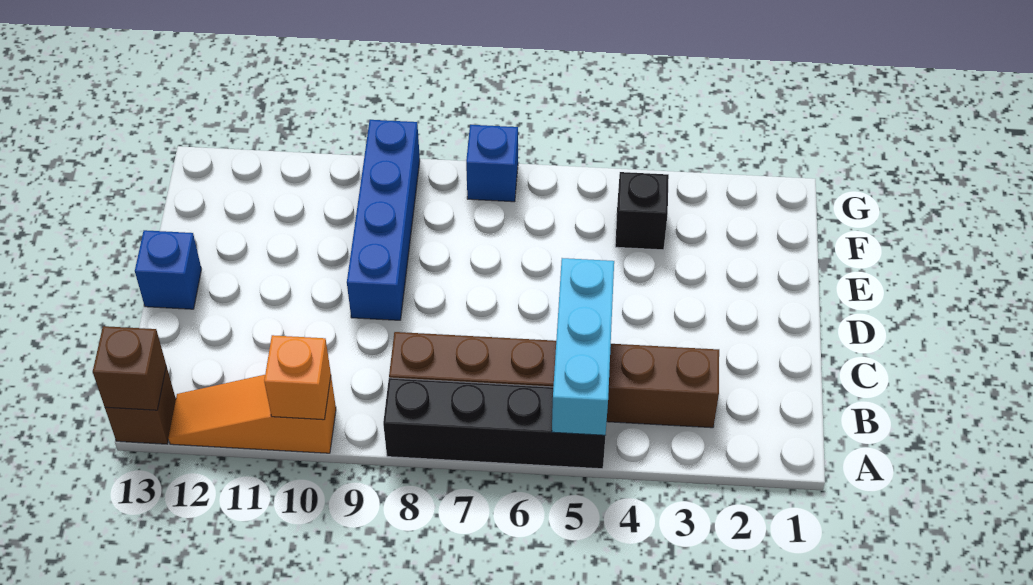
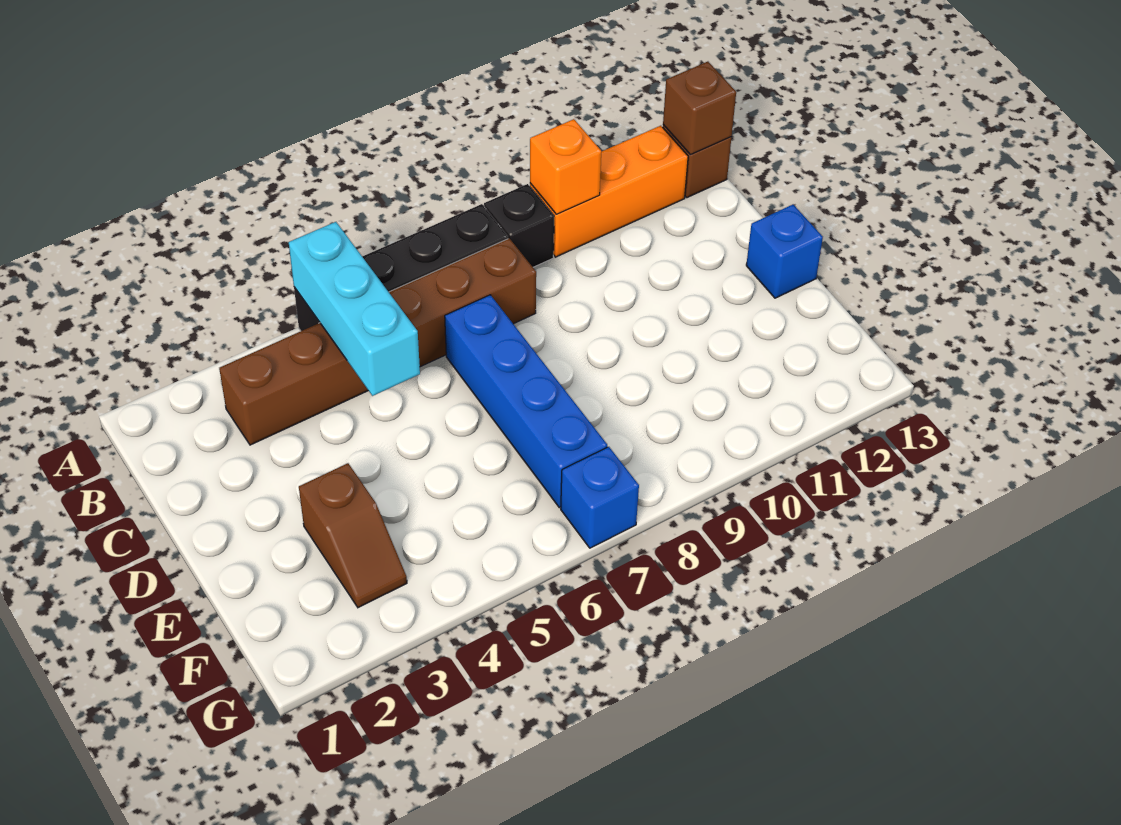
orange slope A10:A12 level 1 top 10 -> orange brick A10:A12 level 1
blue brick D9:G9 level 1 -> blue brick C7:F7 level 1
none -> brown slope E3:F3 level 1 top E
black brick F4 level 1 -> black brick A9 level 1

